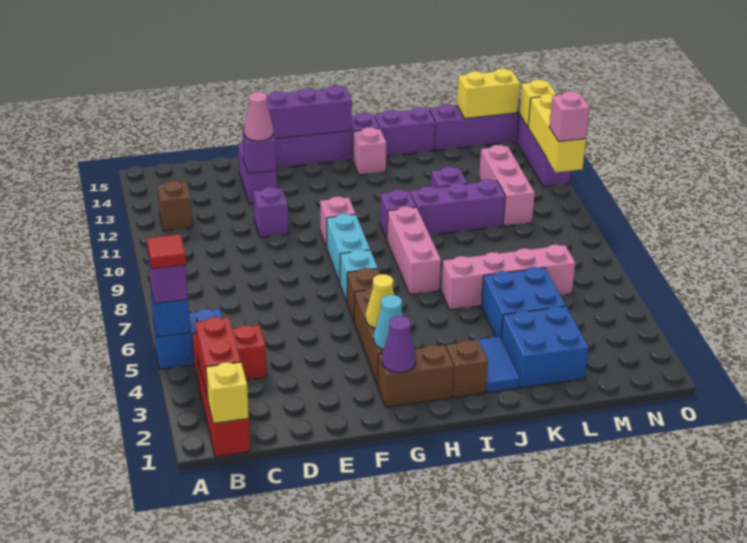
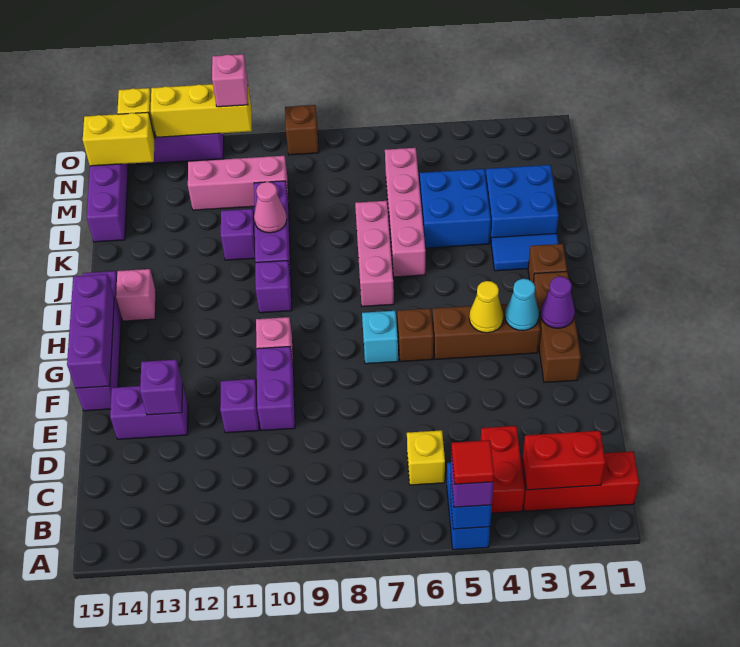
yellow brick B1 level 2 -> yellow brick C6 level 1
brown brick B12 level 1 -> brown brick O9 level 1
pink cone E13 level 3 -> pink cone K10 level 2
brown brick G2:H2 level 1 -> brown brick F2:H2 level 1
cyan brick G8:G9 level 1 -> none
pink brick I7:I9 level 1 -> pink brick I7:K7 level 1
purple brick J15:K15 level 1 -> purple brick E10:F10 level 1
yellow brick M15:N15 level 2 -> yellow brick N14:N15 level 2

